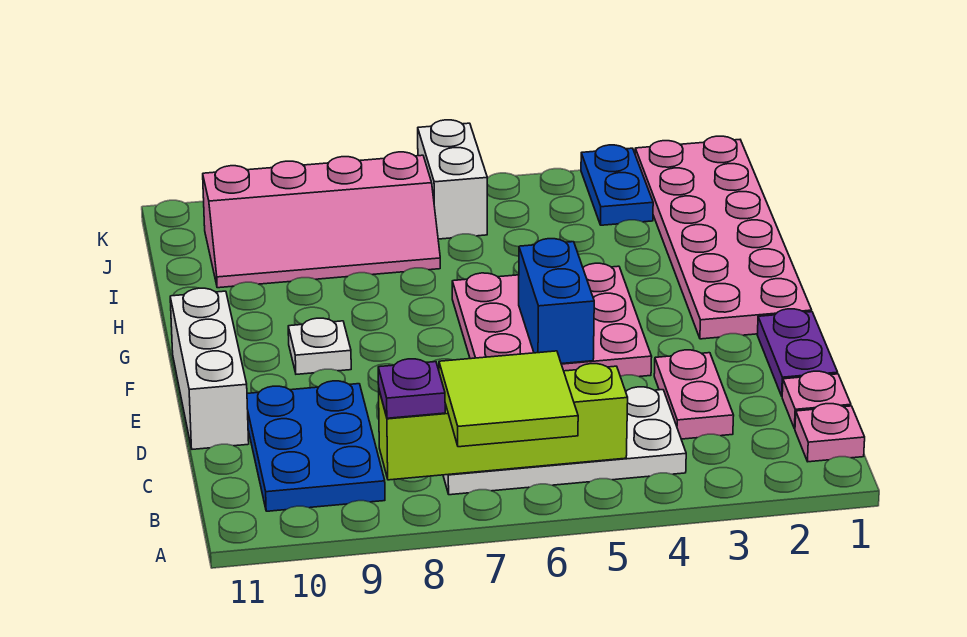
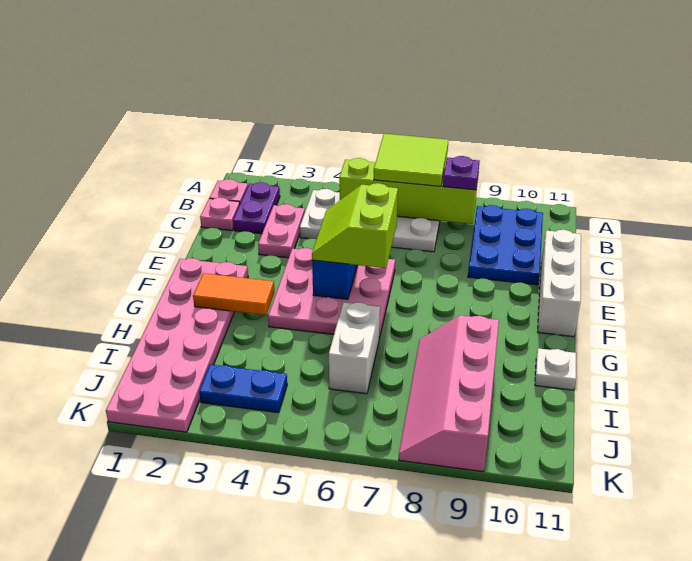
purple plate D1:E1 level 1 -> purple plate B2:C2 level 1
none -> lime slope E5:F6 level 3 top 6
white plate F9 level 1 -> white plate H11 level 1
none -> orange tile G2:G3 level 2
pink slope I7:J10 level 1 top J -> pink slope H8:K9 level 1 top 9
blue plate J3:K3 level 1 -> blue plate J3:J4 level 1
white brick J6:K6 level 1 -> white brick H6:I6 level 1

